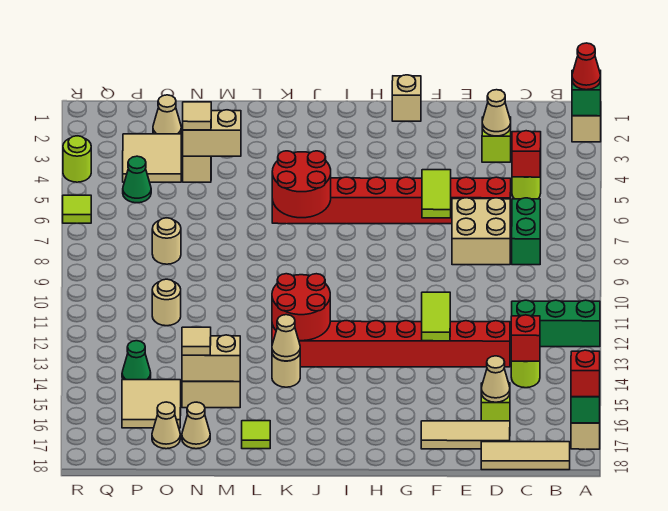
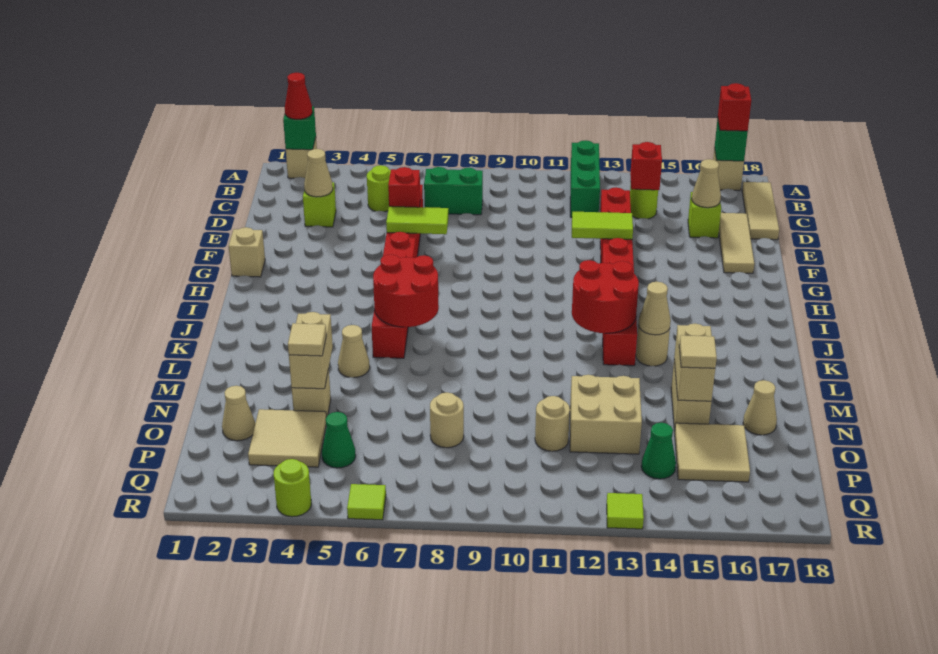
red brick C5 level 2 -> red brick E6 level 2
tan brick D7:E8 level 1 -> tan brick N12:O13 level 1
lime tile L17 level 1 -> lime tile R13 level 1
tan cone O17 level 1 -> tan cone L5 level 1

